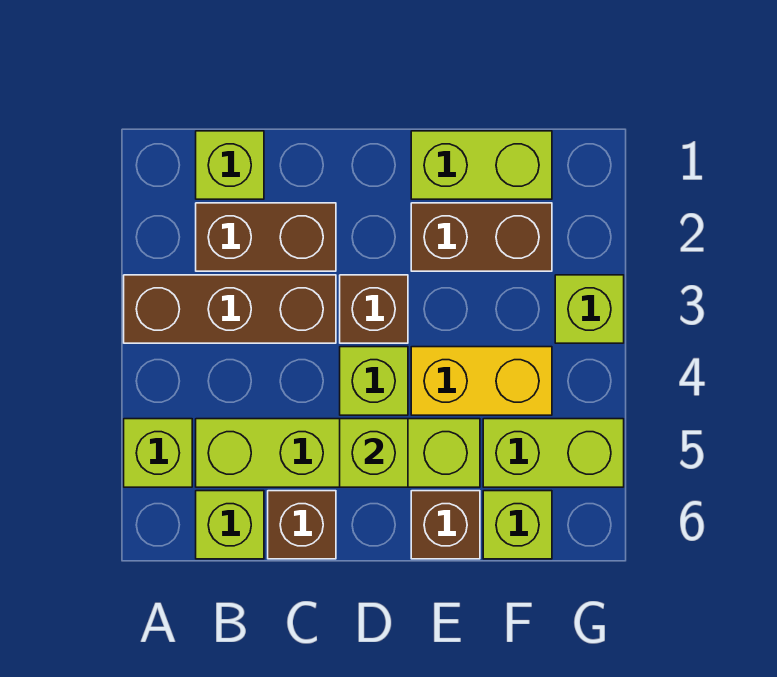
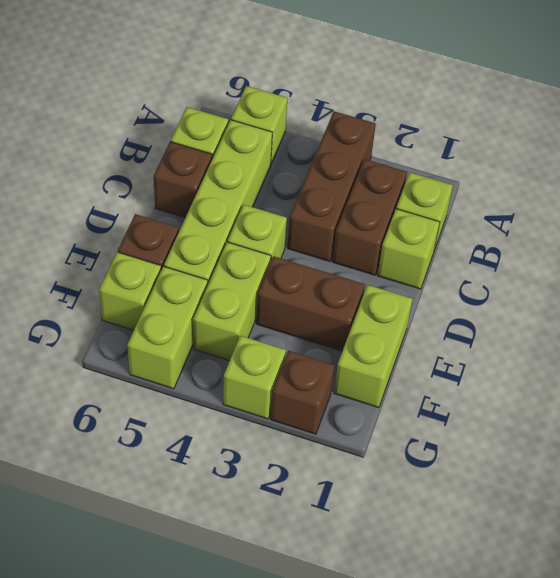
brown brick D3 level 1 -> brown brick G2 level 1
lime brick D5 level 2 -> lime brick C1 level 1
brown brick E2:F2 level 1 -> brown brick E2:E3 level 1
yellow brick E4:F4 level 1 -> lime brick E4:F4 level 1

